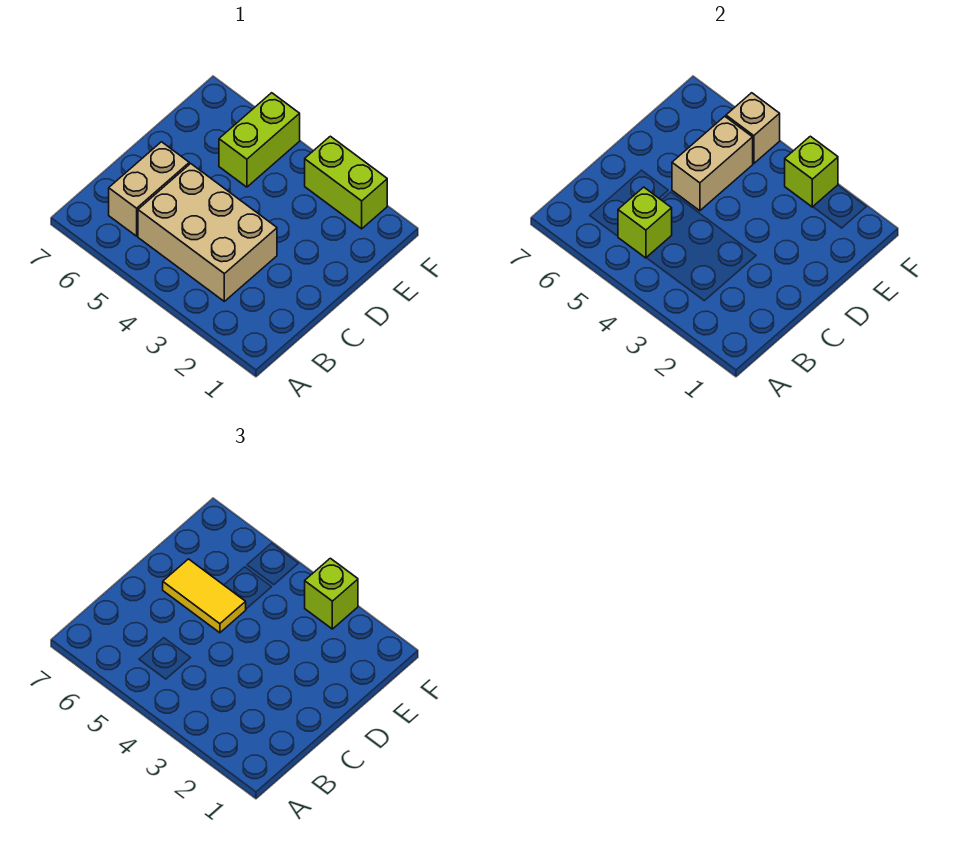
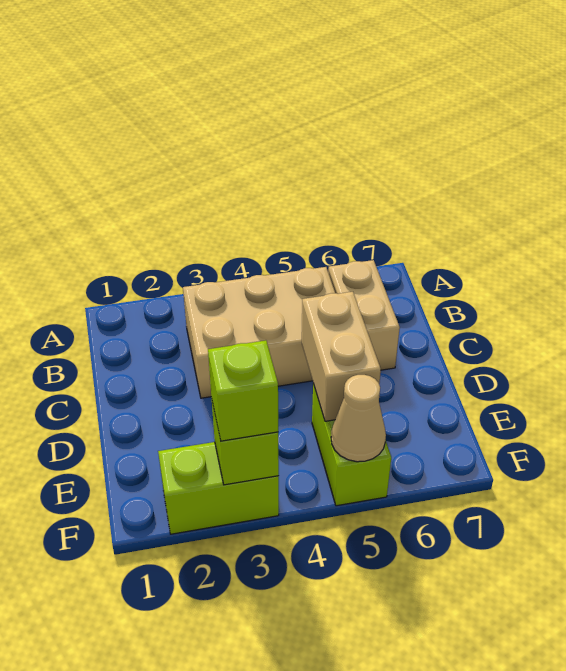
lime brick B5 level 2 -> none
yellow tile D5:D6 level 3 -> none
tan brick F5 level 2 -> tan cone F5 level 2

